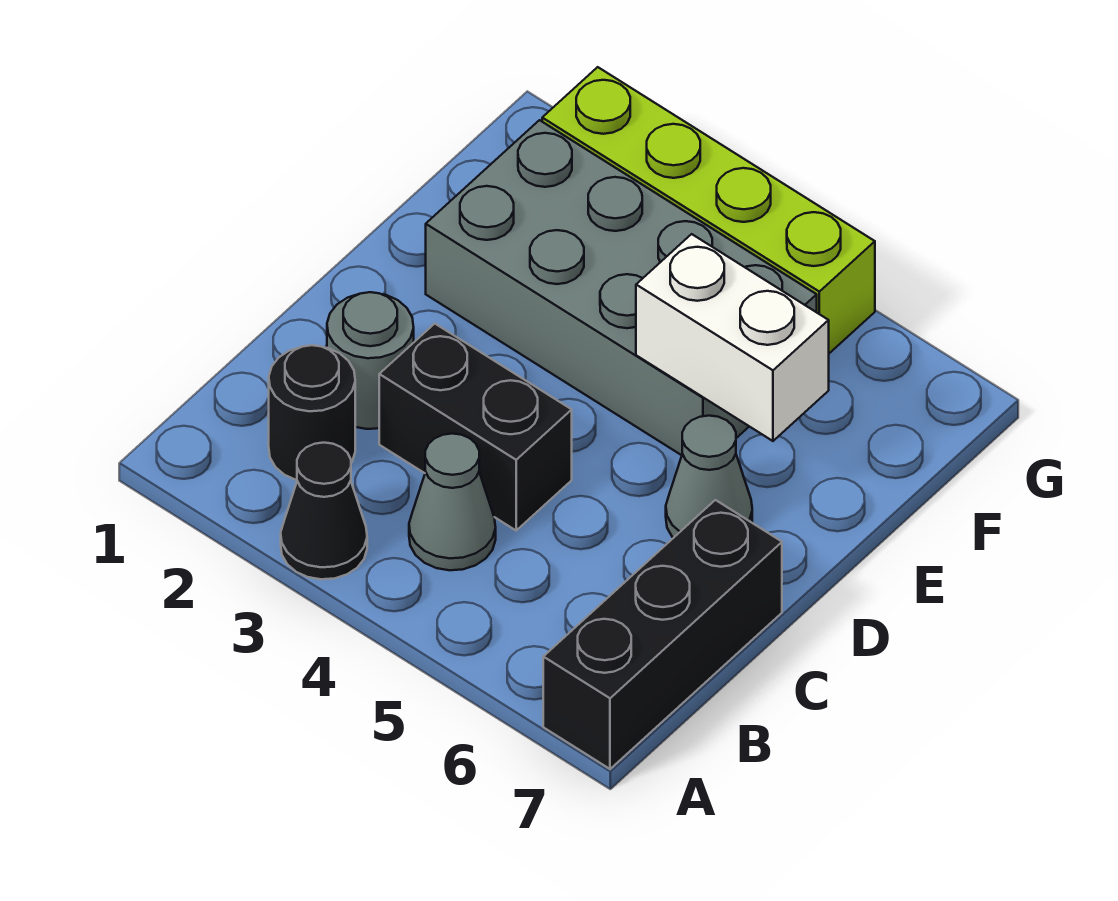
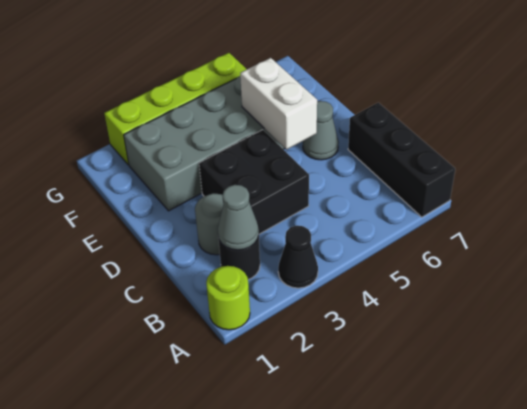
none -> lime round brick A1 level 1
grey cone B4 level 1 -> grey cone B2 level 2
black brick C3:C4 level 1 -> black brick C3:D4 level 1
white brick E5:E6 level 2 -> white brick D5:E5 level 2

